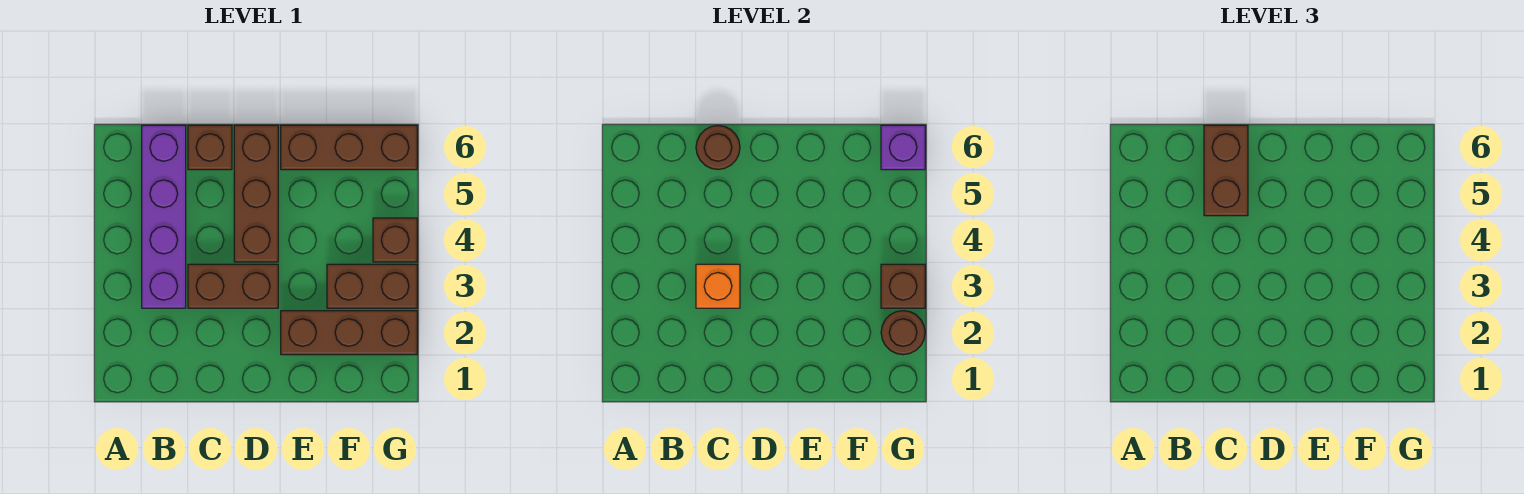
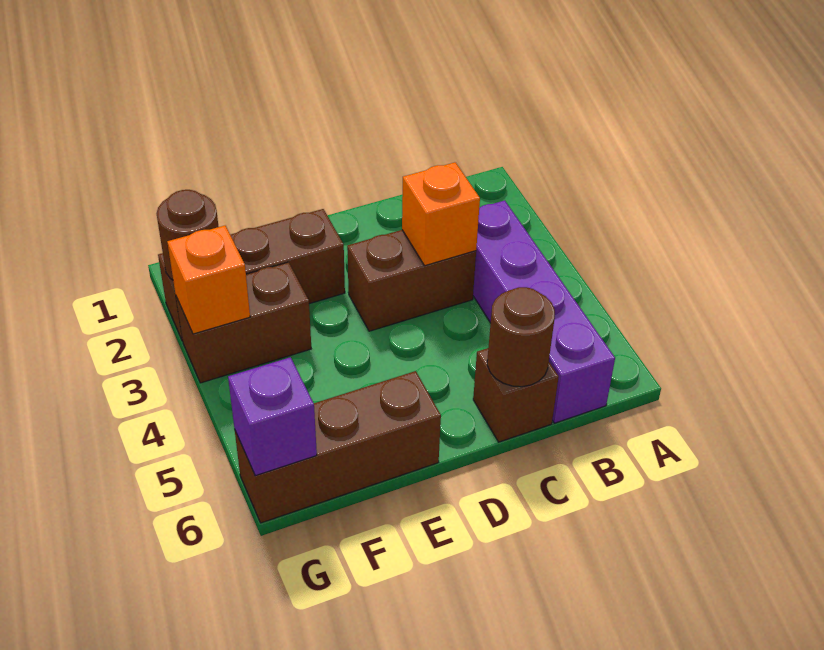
brown brick C5:C6 level 3 -> none
brown brick D4:D6 level 1 -> none
brown brick G3 level 2 -> orange brick G3 level 2
brown brick G4 level 1 -> none

